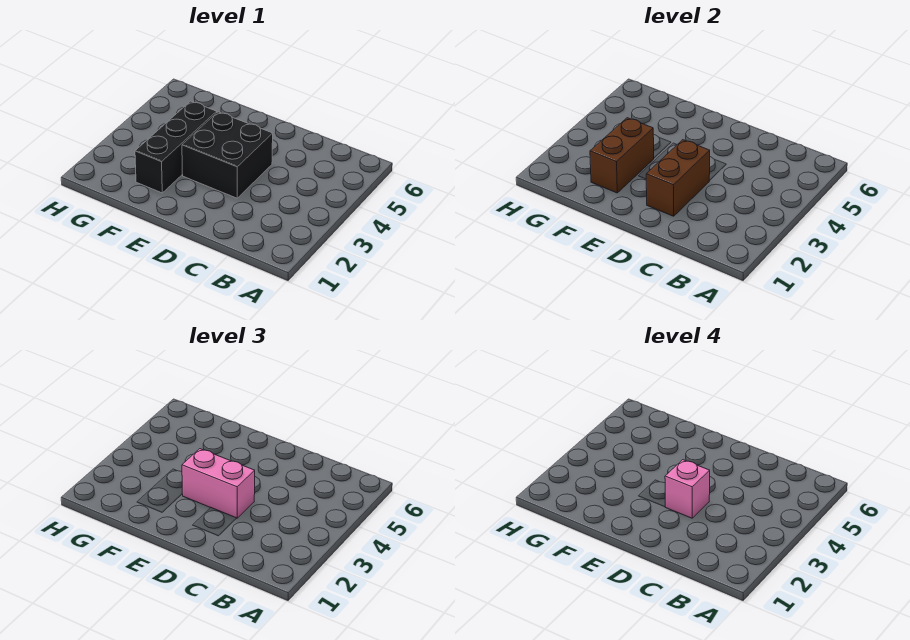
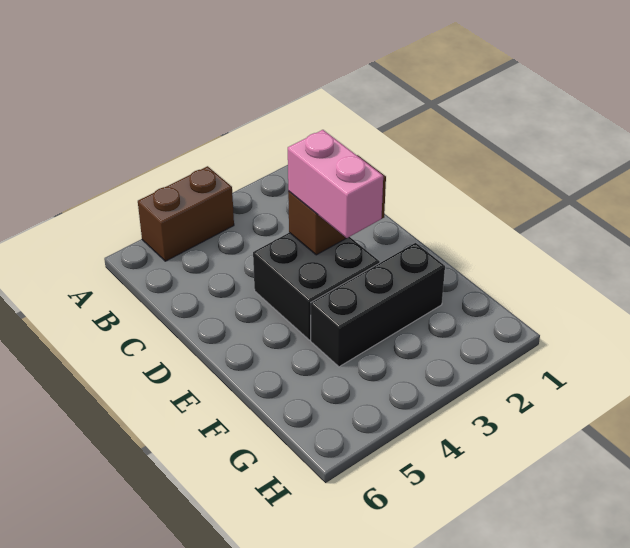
pink brick D3 level 4 -> none
brown brick F2:F3 level 2 -> brown brick A4:A5 level 1

